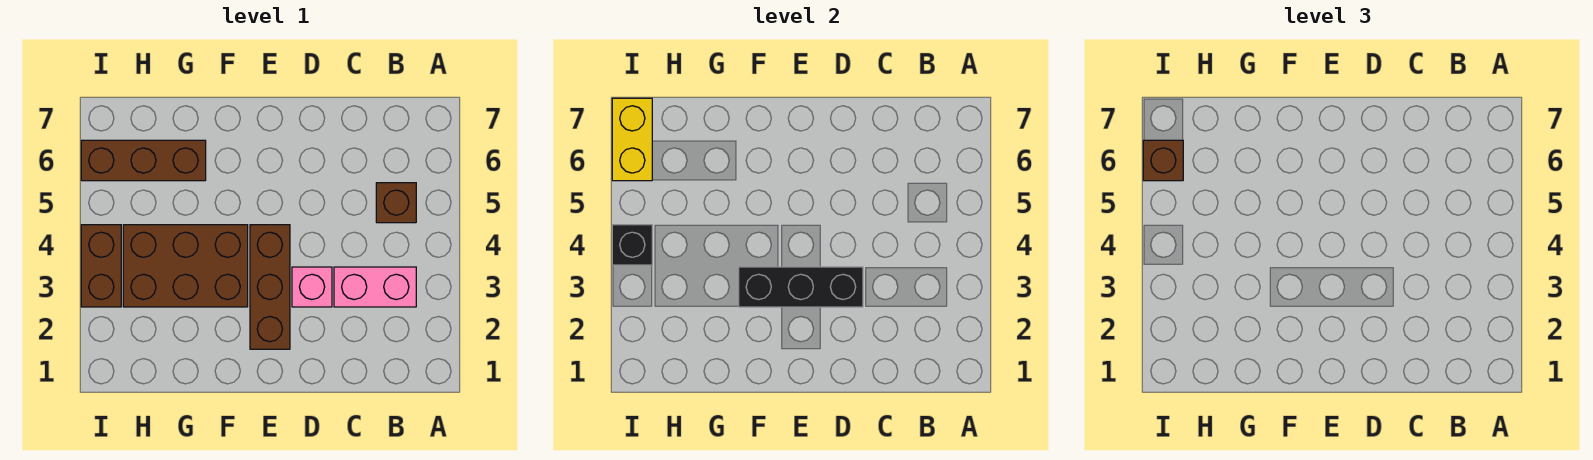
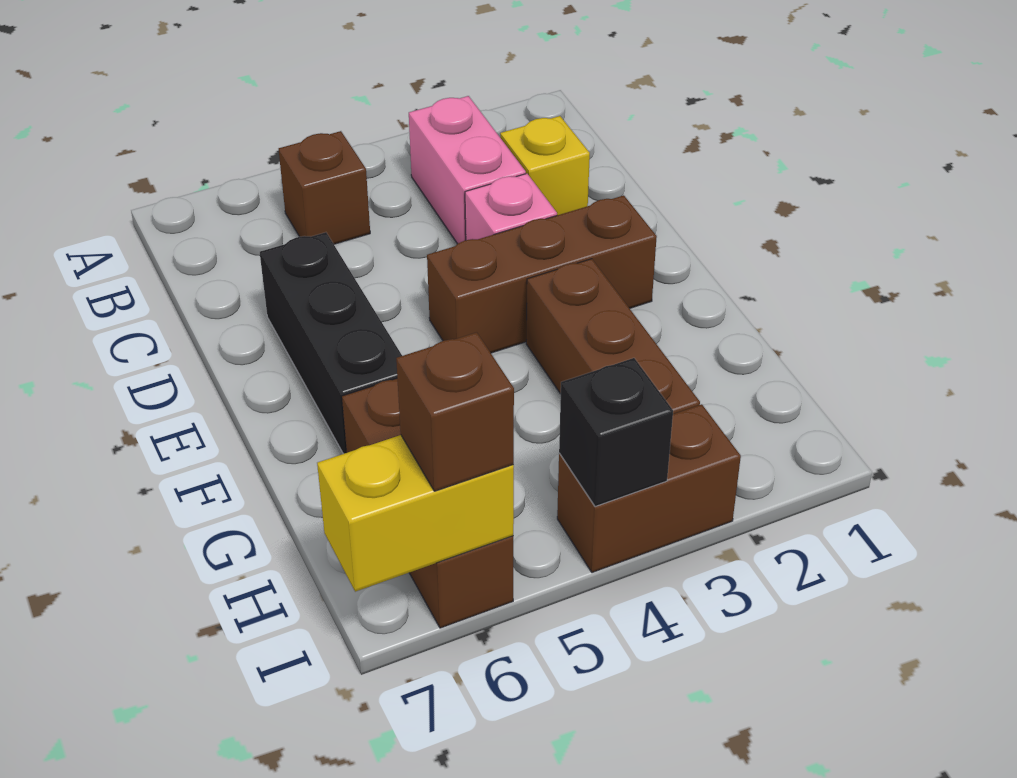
none -> yellow brick C2 level 1
black brick D3:F3 level 2 -> black brick D6:F6 level 1
brown brick F3:H4 level 1 -> brown brick F3:H3 level 1

